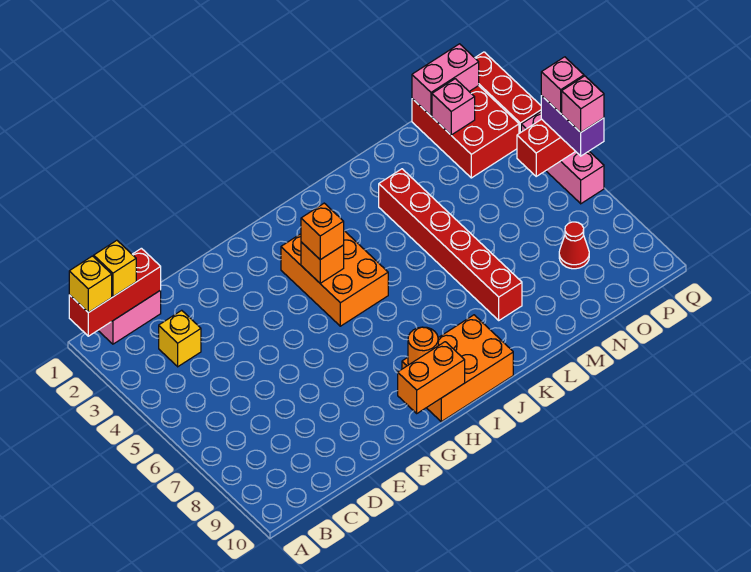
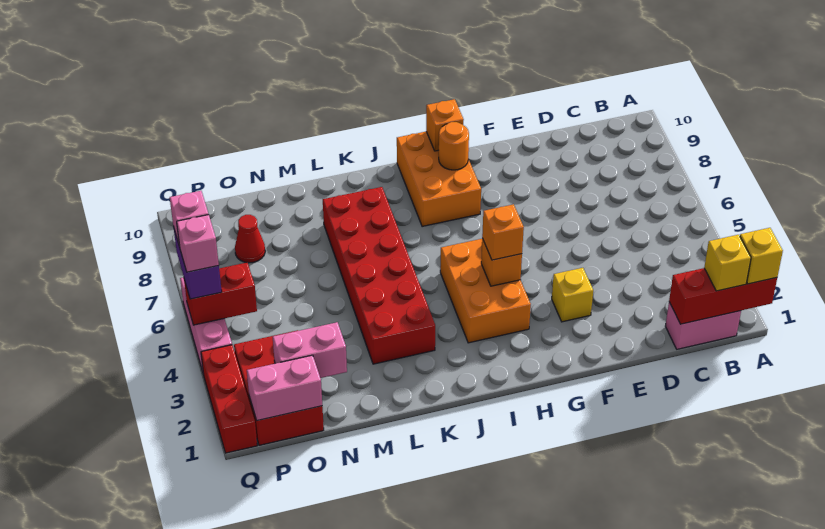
yellow brick C3 level 1 -> yellow brick F3 level 1
orange brick G10:H10 level 2 -> orange brick H10 level 2
orange brick H9:J10 level 1 -> orange brick H8:I10 level 1
red brick L3:L8 level 1 -> red brick K3:L8 level 1
pink brick O2 level 2 -> pink brick N2:O2 level 2

